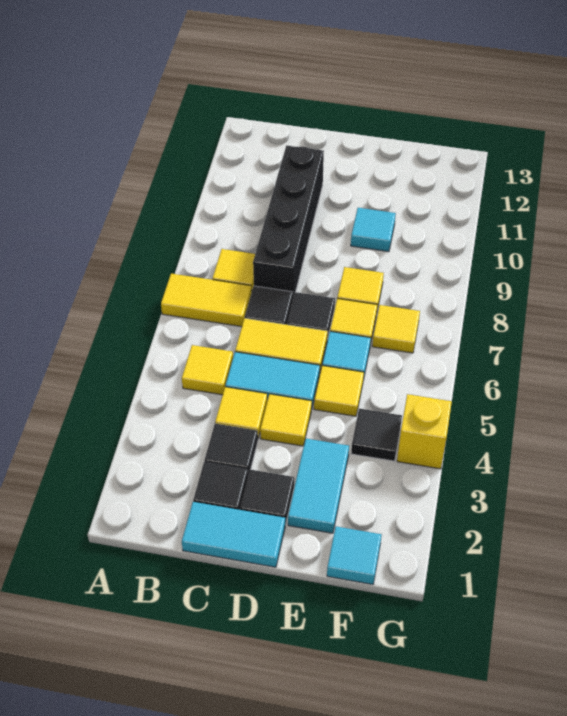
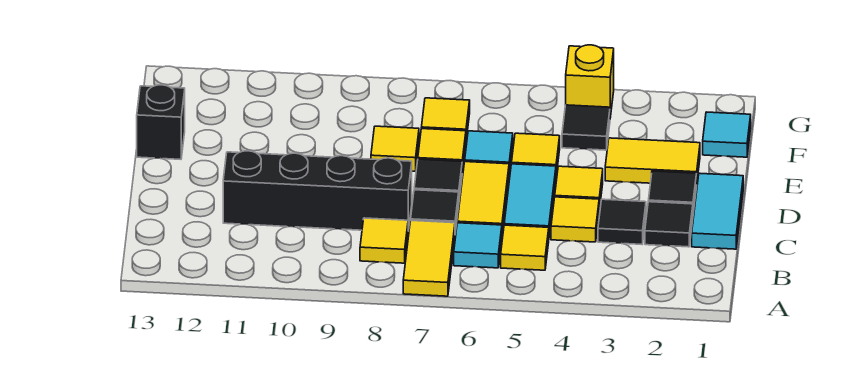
cyan tile E2:E3 level 1 -> yellow tile E2:E3 level 1
cyan tile E10 level 1 -> cyan tile B6 level 1
none -> black brick E13 level 1

